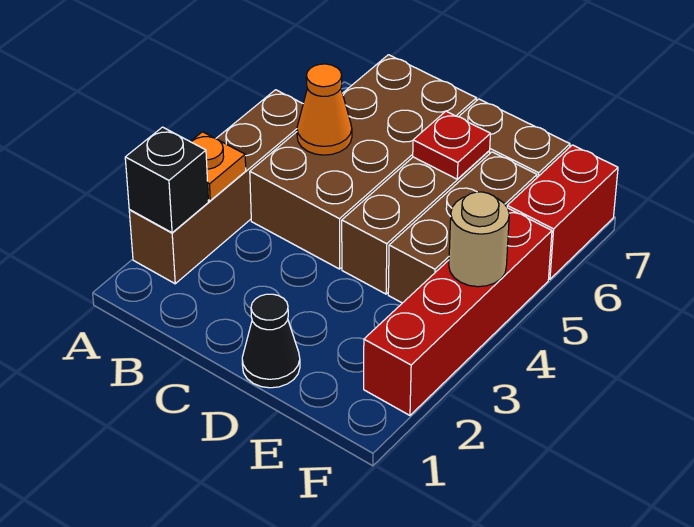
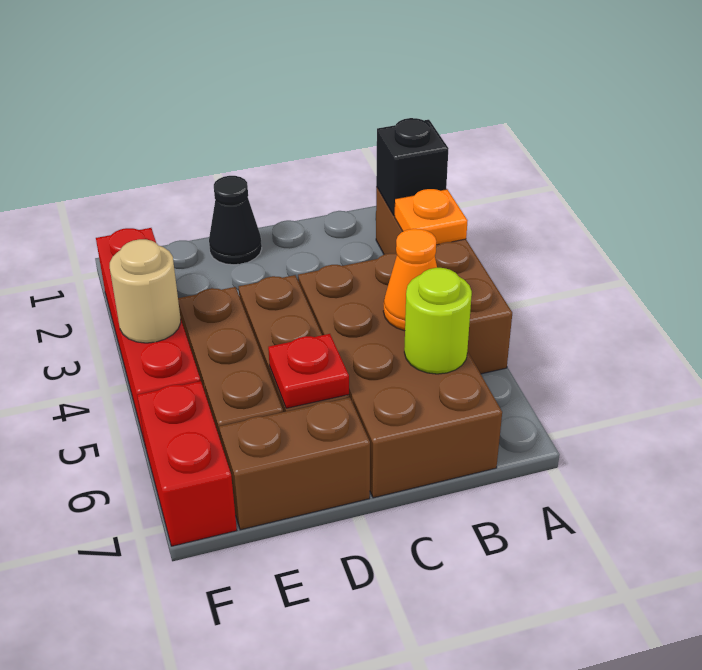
none -> lime round brick B6 level 2

